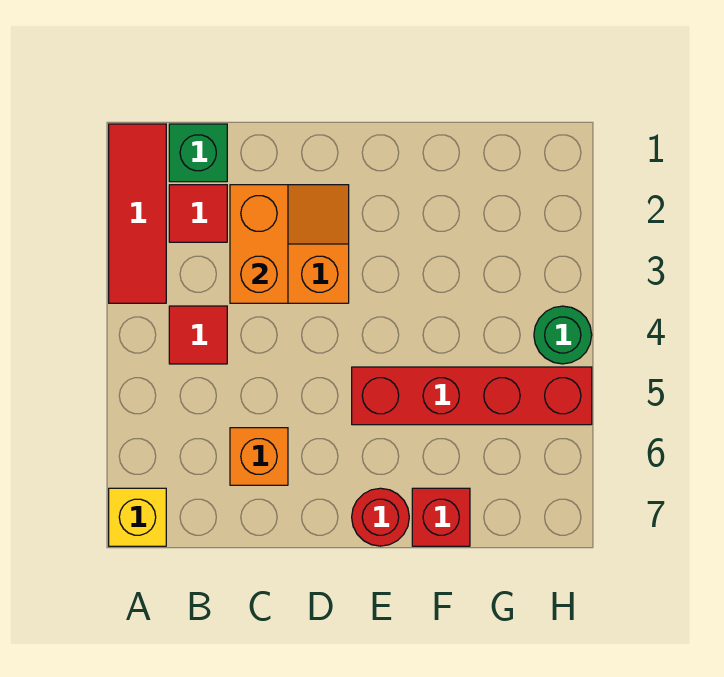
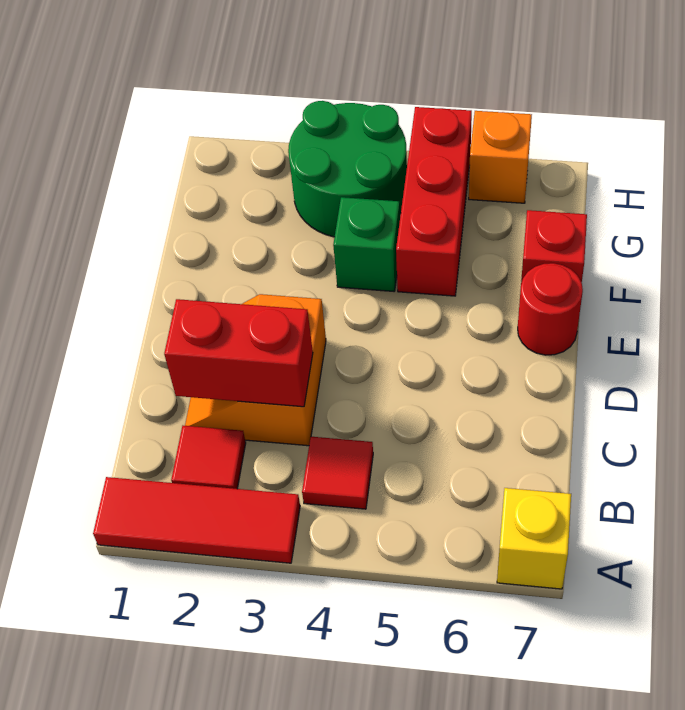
green brick B1 level 1 -> green brick F4 level 1
orange brick C2:C3 level 2 -> red brick C2:C3 level 2
orange brick C6 level 1 -> orange brick H6 level 1
red brick E5:H5 level 1 -> red brick F5:H5 level 1
green round brick H4 level 1 -> green round brick G3:H4 level 1

